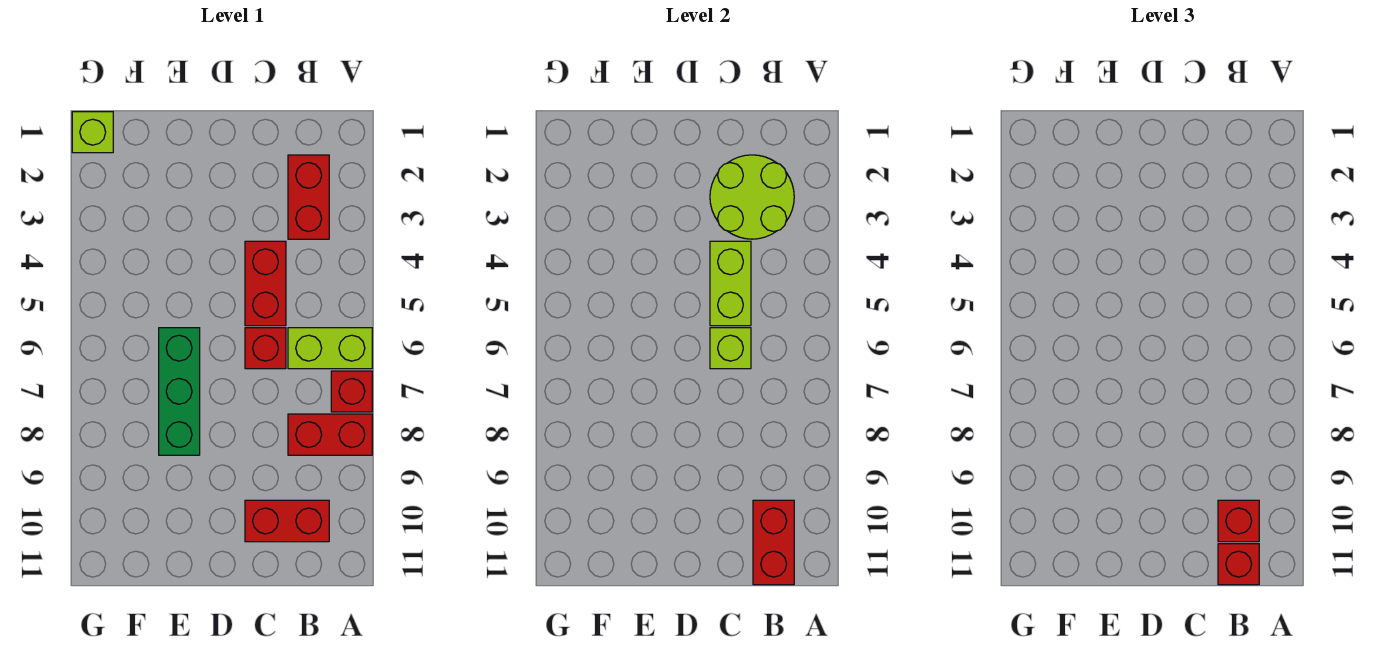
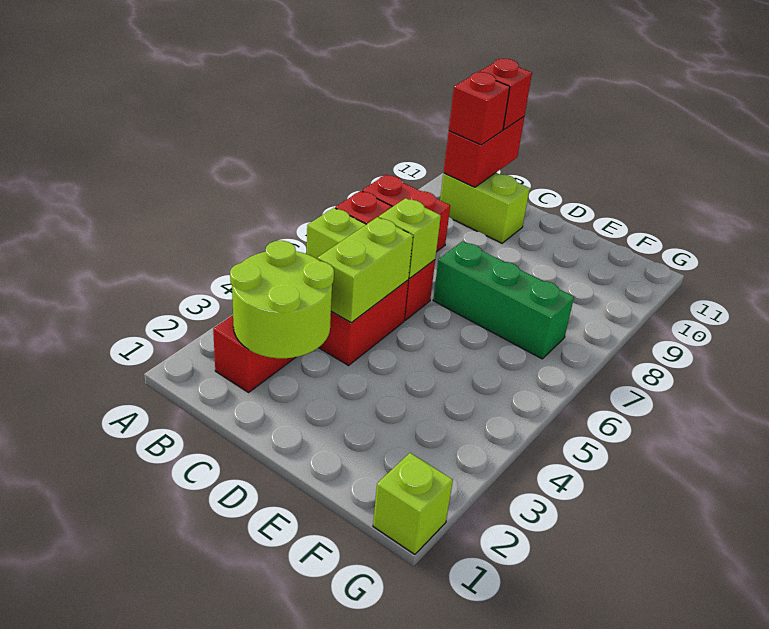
red brick B10:C10 level 1 -> lime brick B10:C10 level 1
green brick E6:E8 level 1 -> green brick D7:F7 level 1

